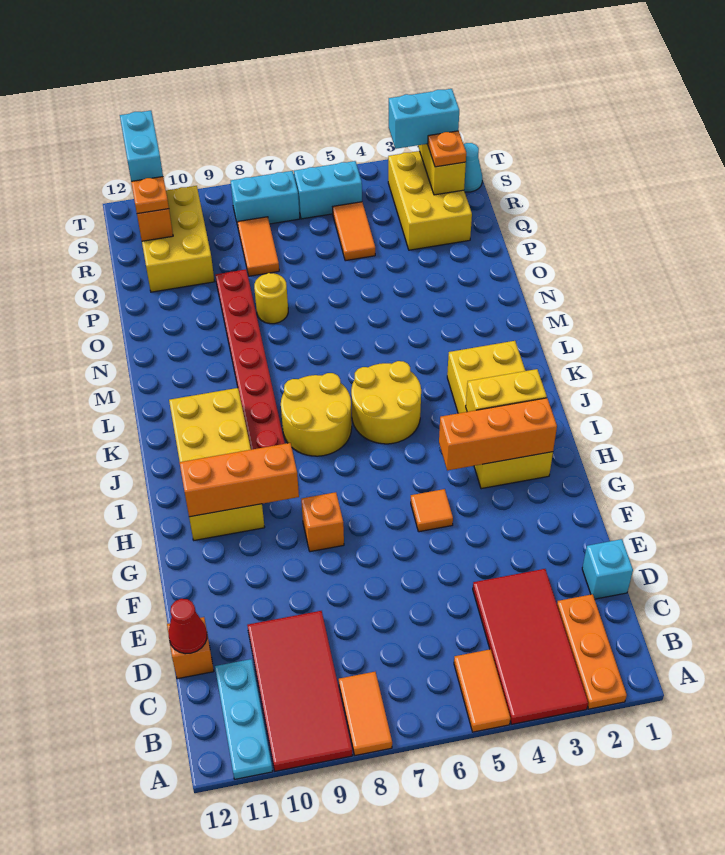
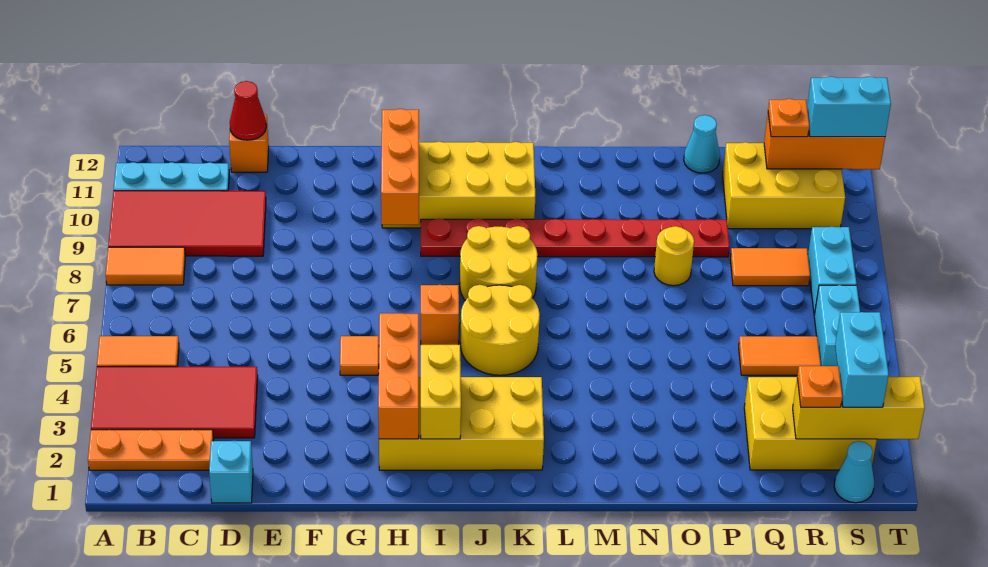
orange brick G8 level 1 -> orange brick I6 level 1
none -> cyan cone P12 level 1

